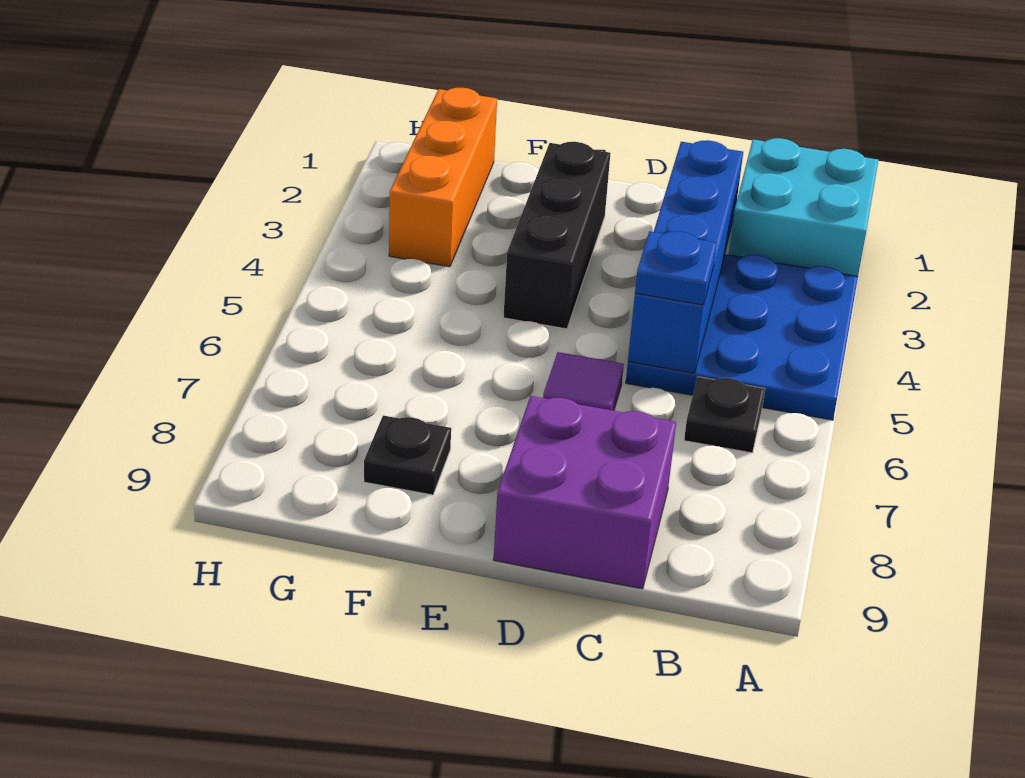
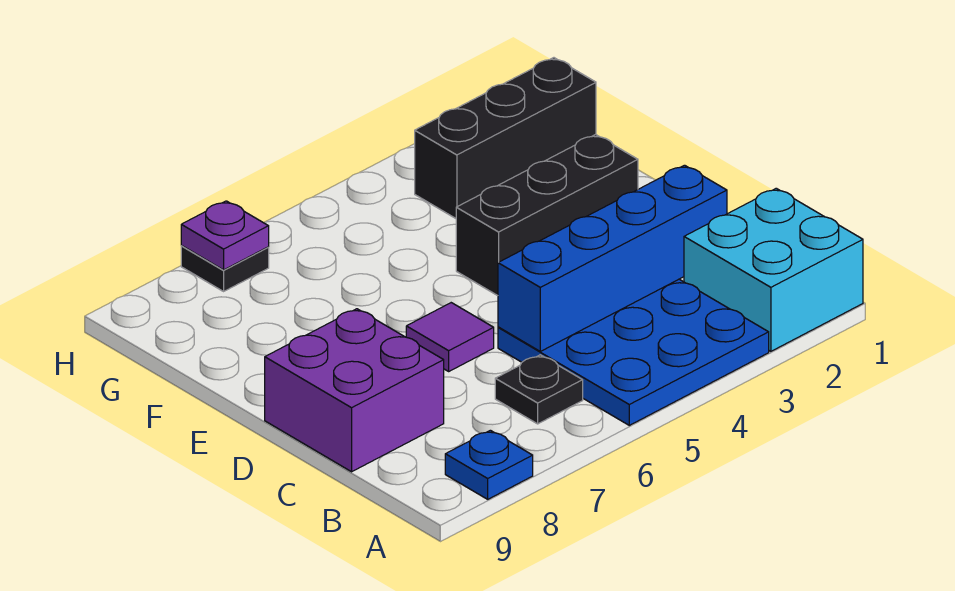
blue plate C5 level 3 -> blue plate A8 level 1
black plate F8 level 1 -> black plate H7 level 1
orange brick G1:G3 level 1 -> black brick G1:G3 level 1
none -> purple plate H7 level 2

